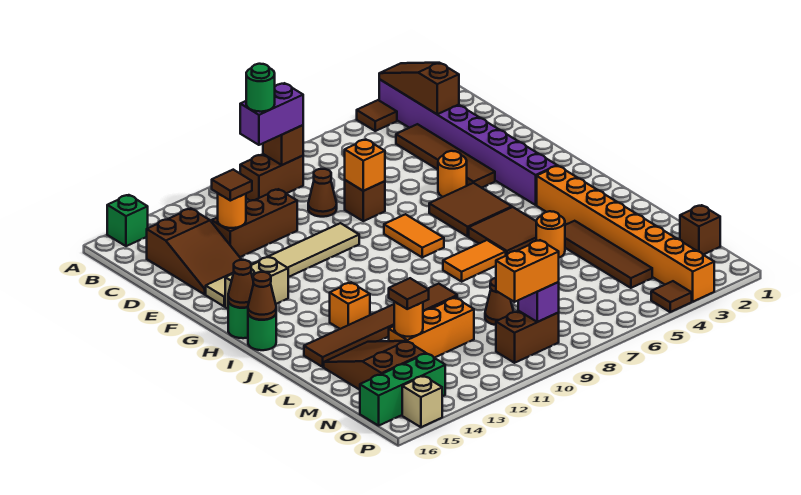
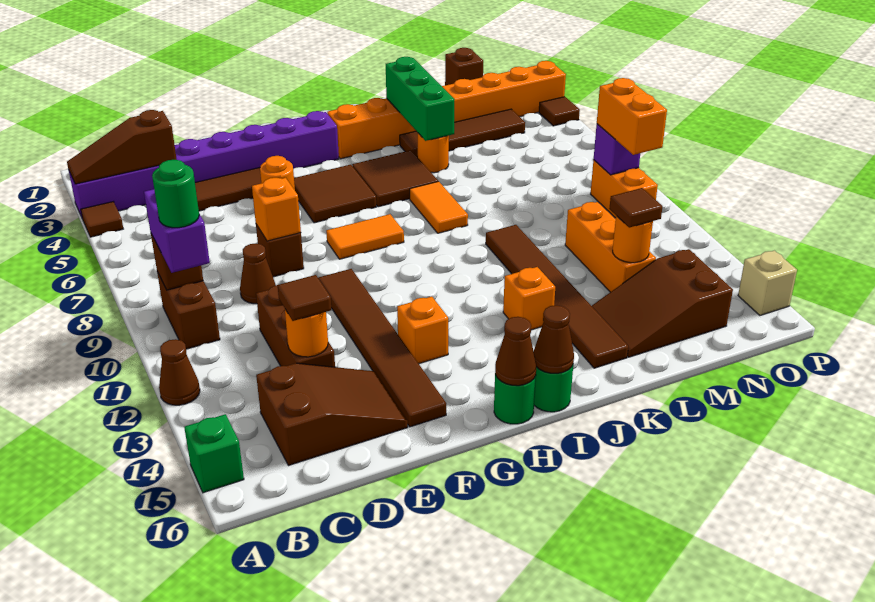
tan tile F10:F15 level 1 -> brown tile F10:F15 level 1
none -> orange brick G13 level 1
tan brick G14:G15 level 1 -> none
brown cone M9 level 1 -> brown cone A12 level 1
brown brick O9:O10 level 1 -> orange brick O9:O10 level 1
green brick O14:O16 level 1 -> green brick K3:K5 level 2

